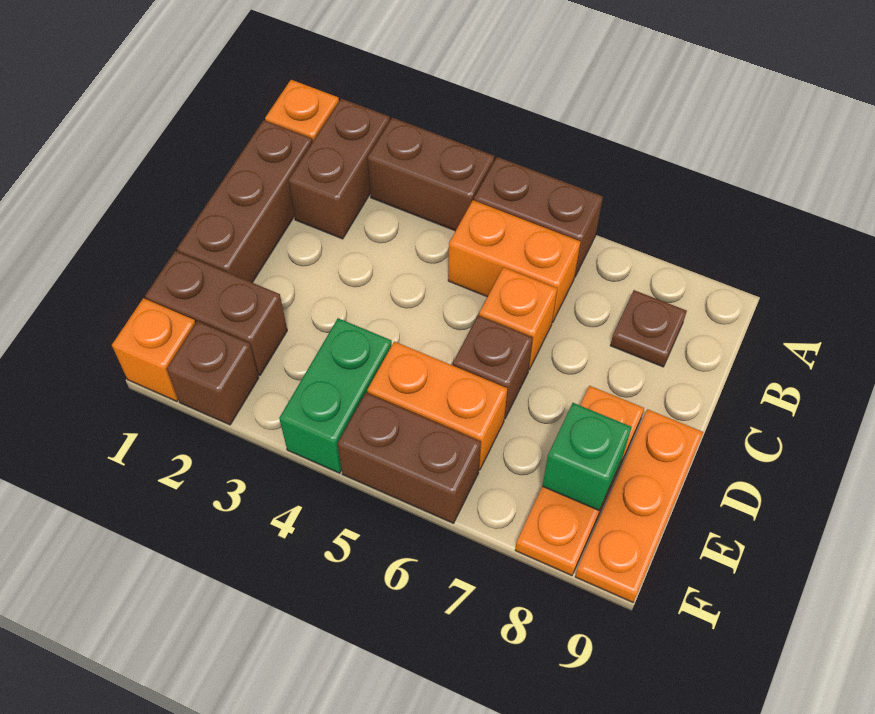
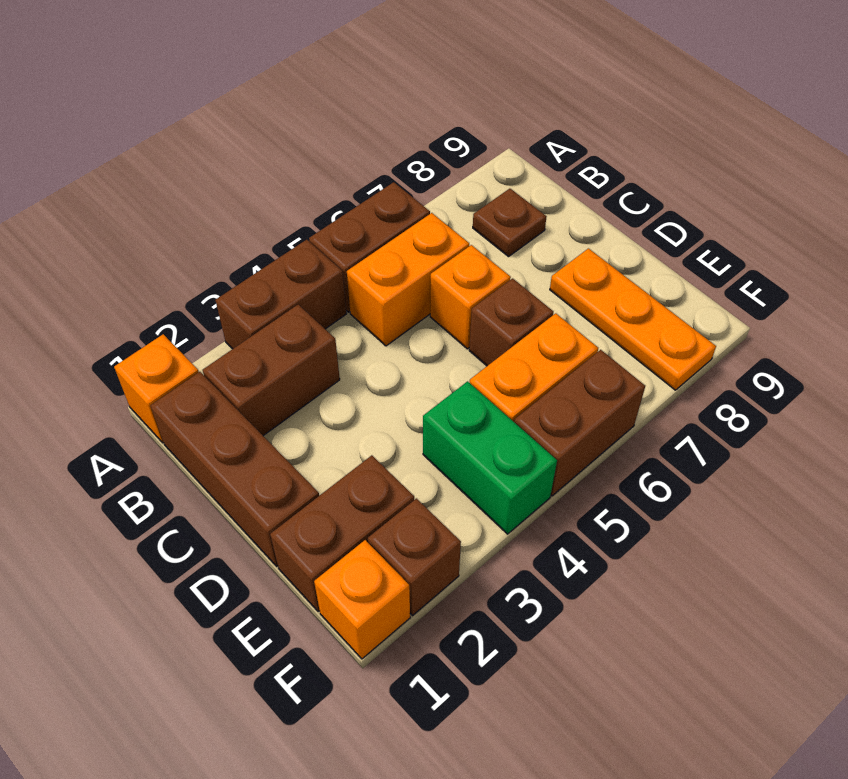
brown brick A2:B2 level 1 -> brown brick B2:B3 level 1
orange plate D9:F9 level 1 -> none
green brick E8 level 2 -> none

